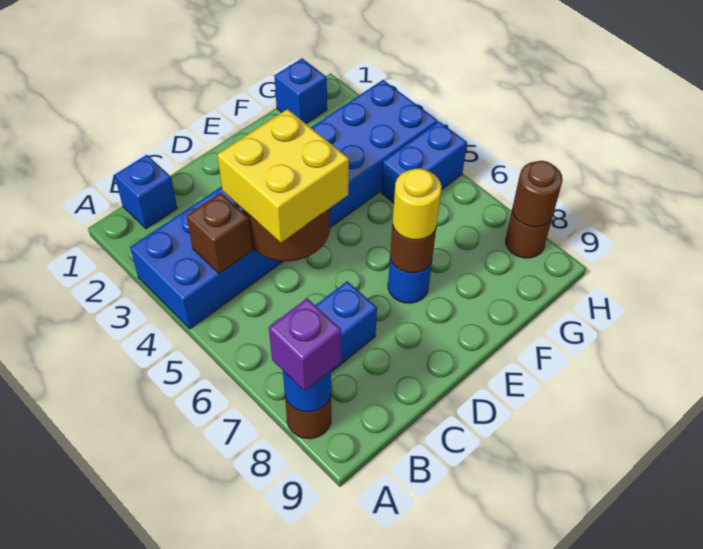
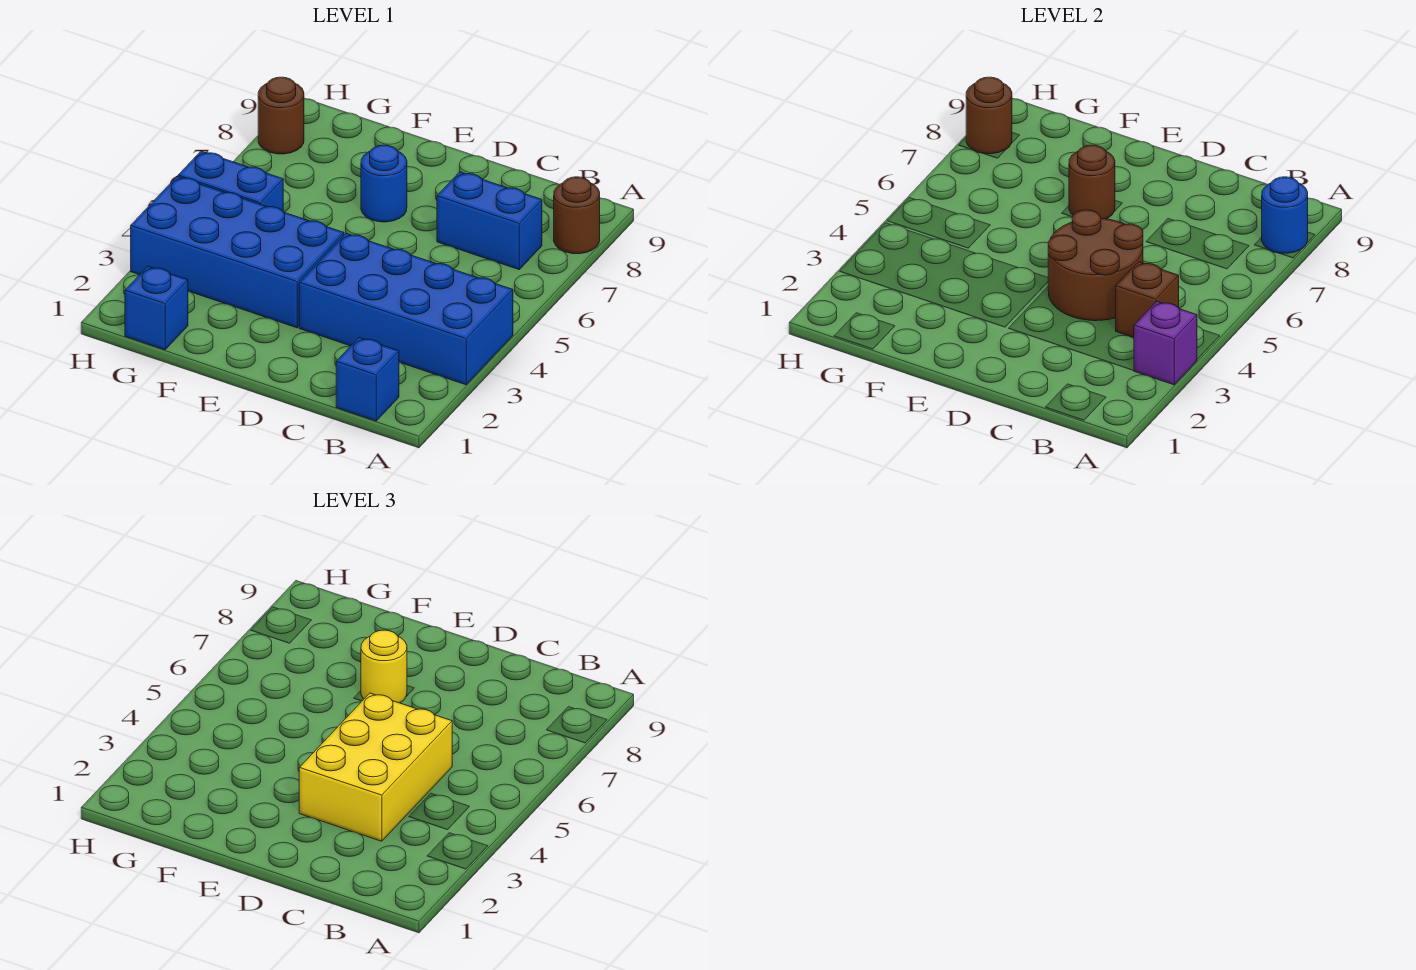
purple brick A8 level 3 -> purple brick A3 level 2
yellow brick C4:D5 level 3 -> yellow brick C3:D5 level 3

